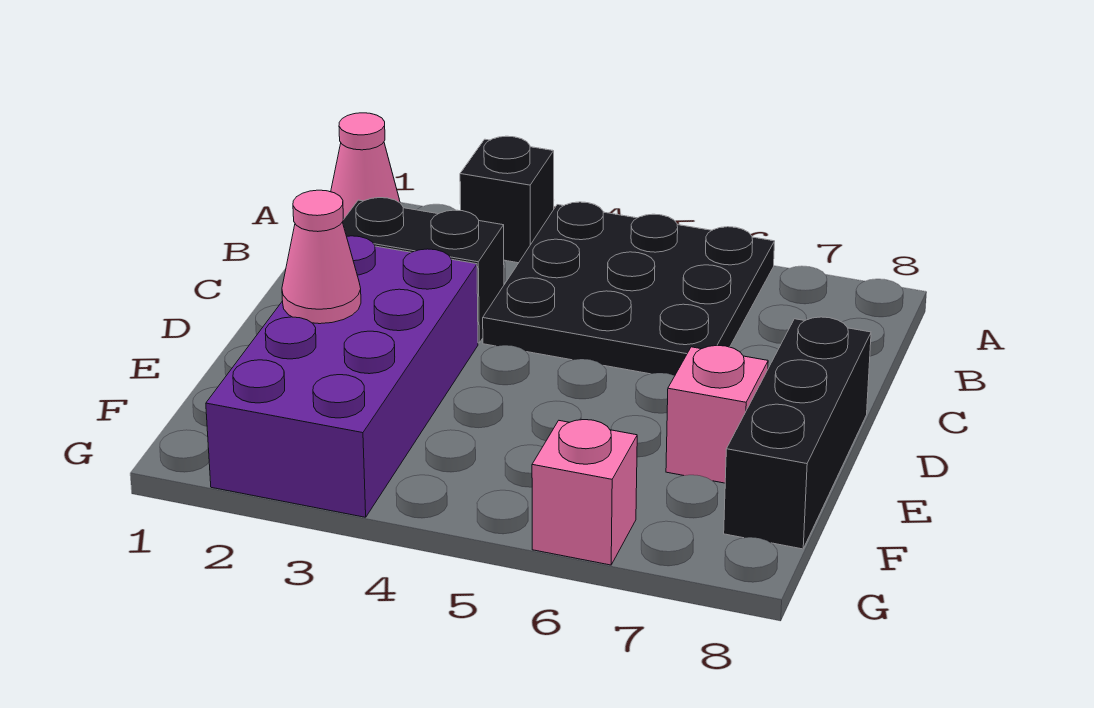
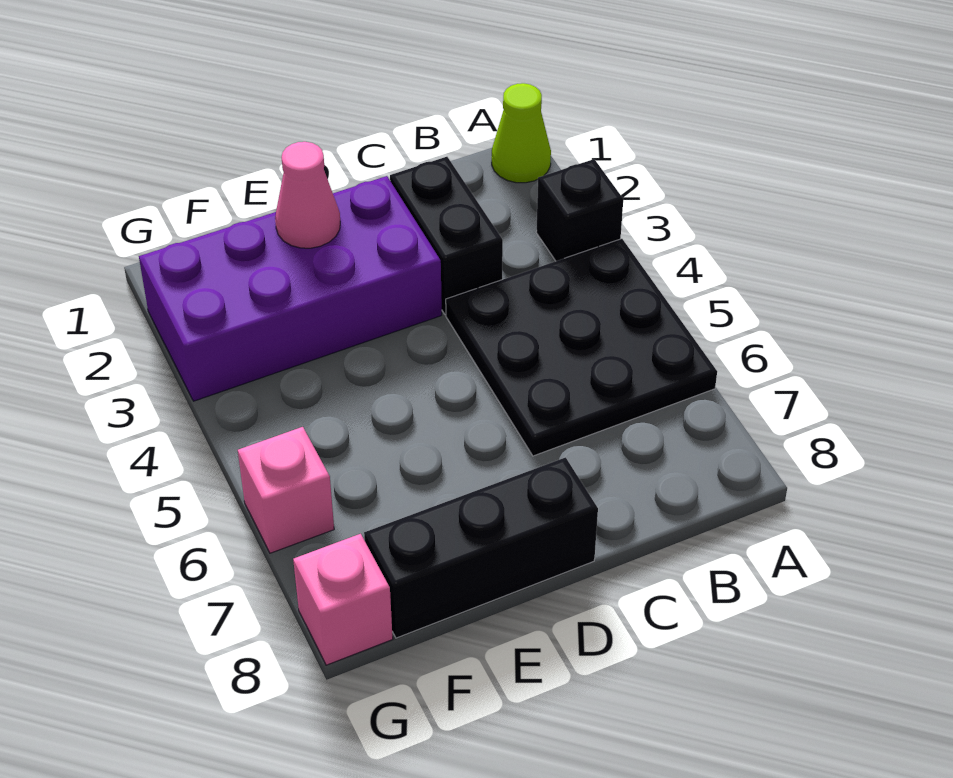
pink cone A1 level 1 -> lime cone A1 level 1
pink brick E7 level 1 -> pink brick G8 level 1

